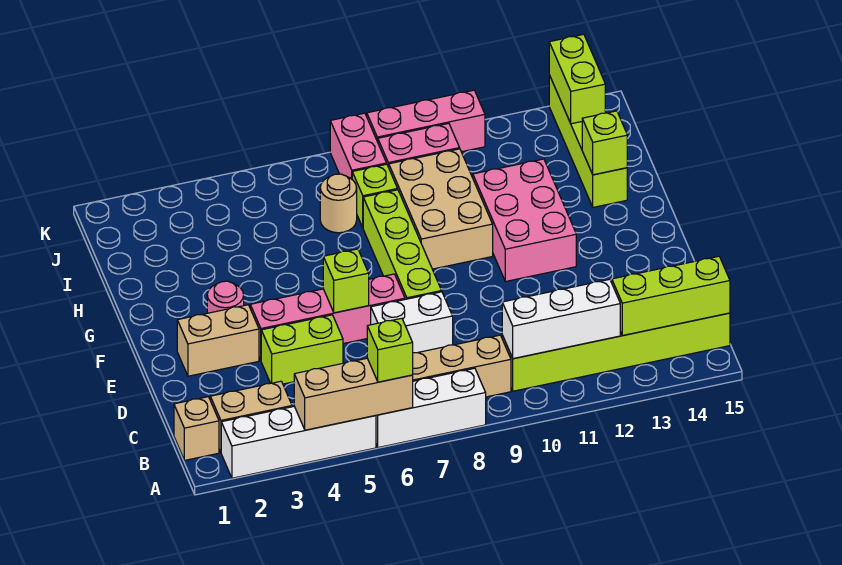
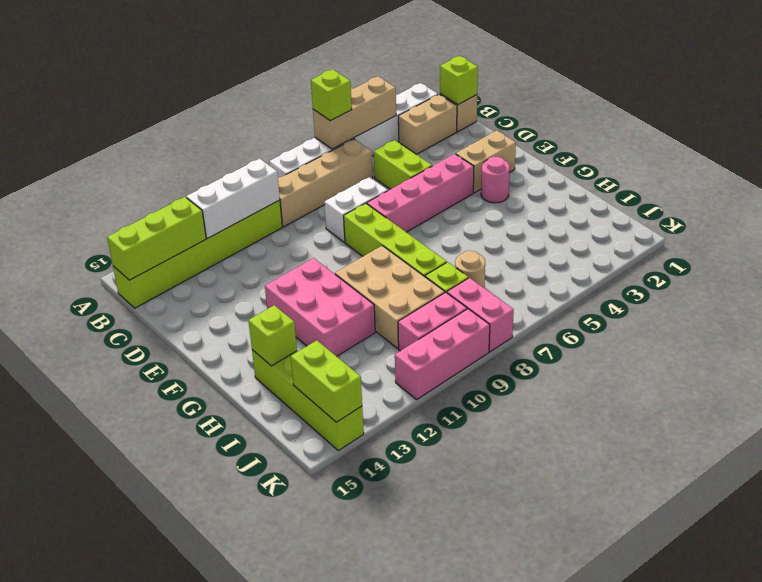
lime brick D4:D5 level 1 -> lime brick C5:D5 level 1
lime brick E6 level 2 -> lime brick B1 level 2

